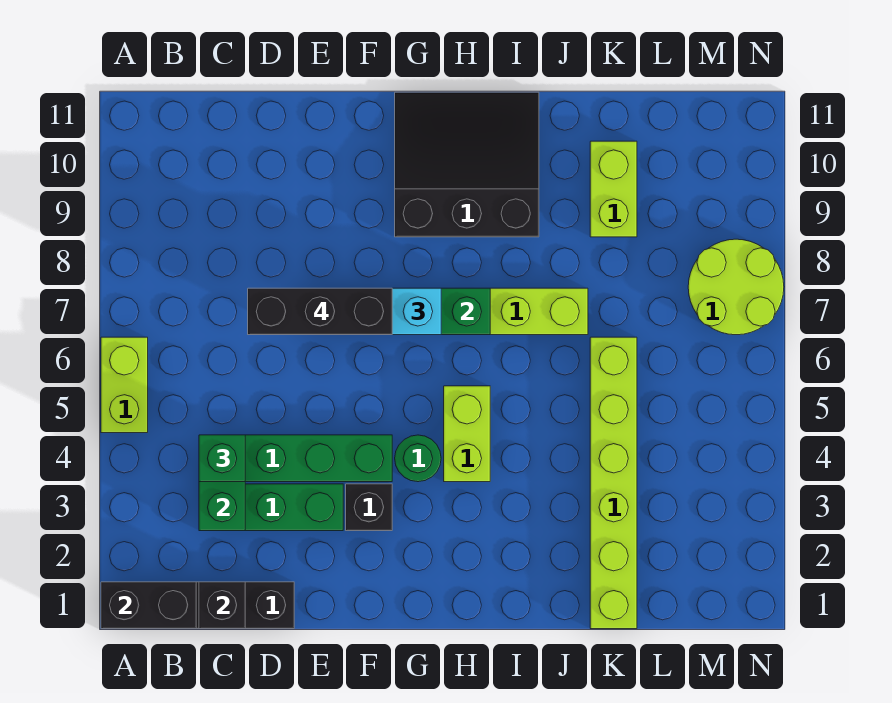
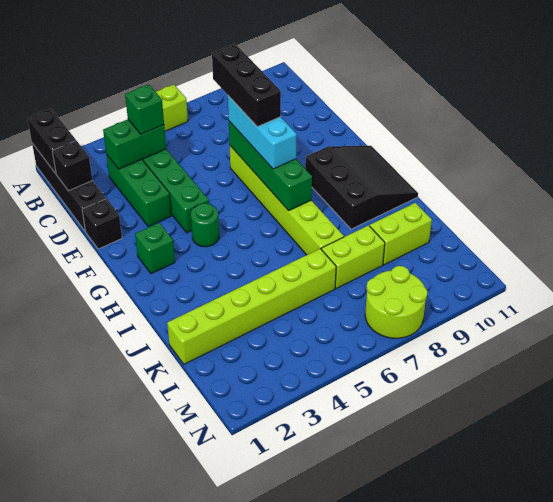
black brick F3 level 1 -> black brick E1 level 1
none -> green brick G2 level 1
lime brick H4:H5 level 1 -> lime brick K7:K8 level 1

